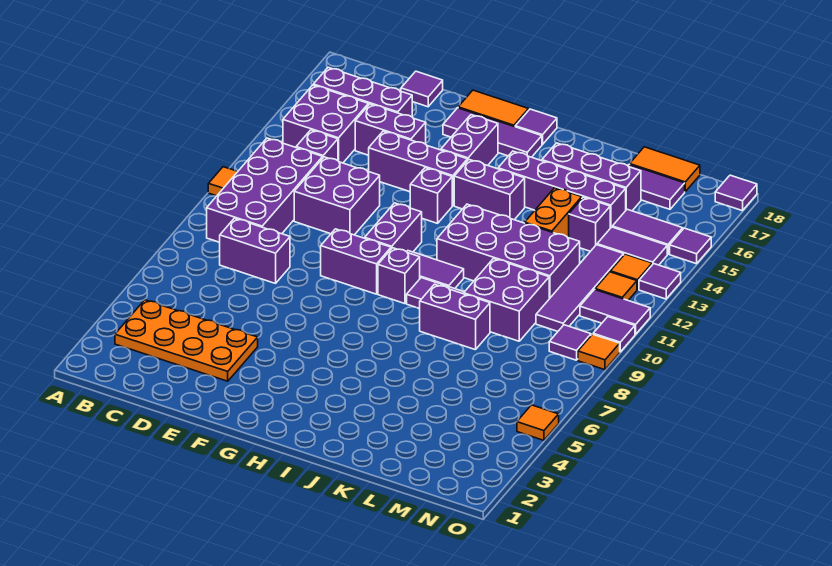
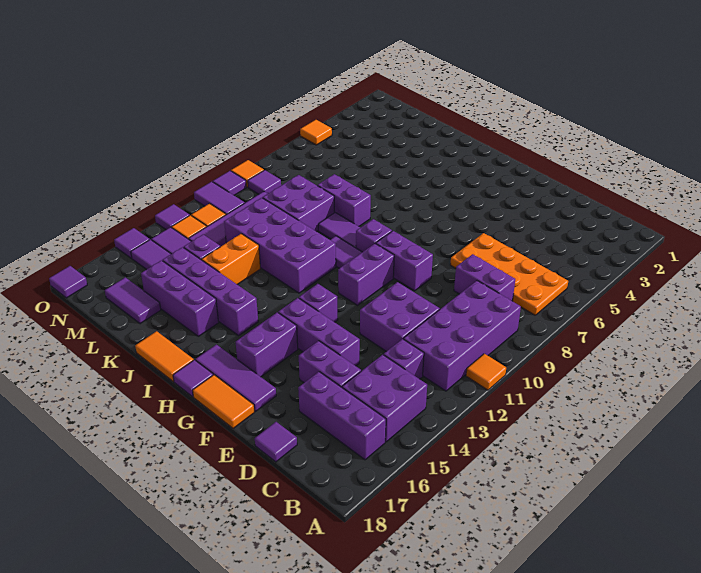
orange plate B3:E4 level 1 -> orange plate B6:E7 level 1
purple brick H14:I14 level 1 -> none
orange tile L18:M18 level 1 -> orange tile I18:J18 level 1

